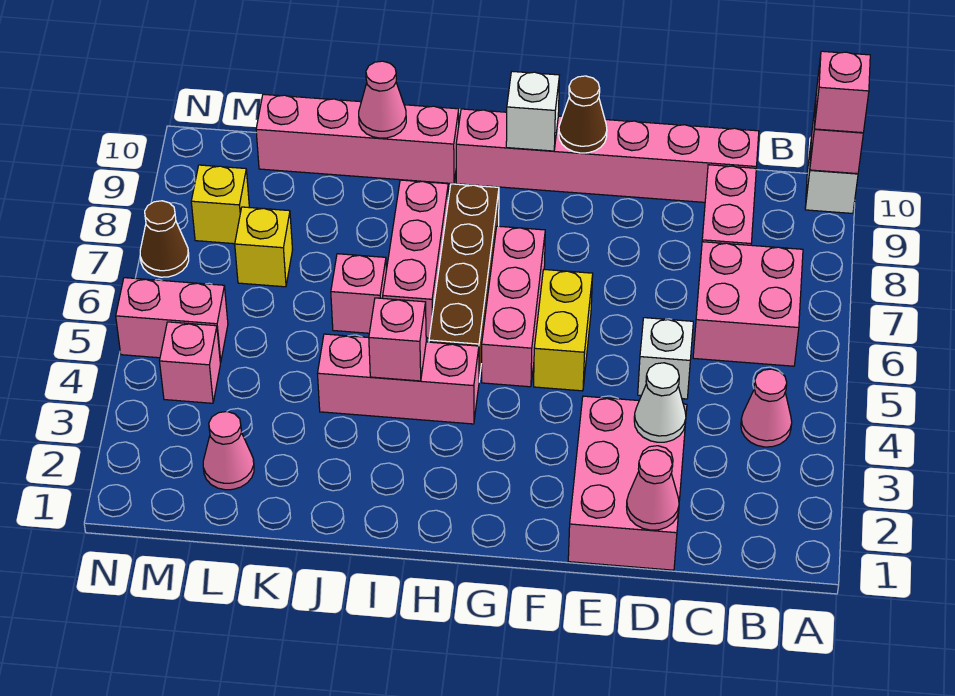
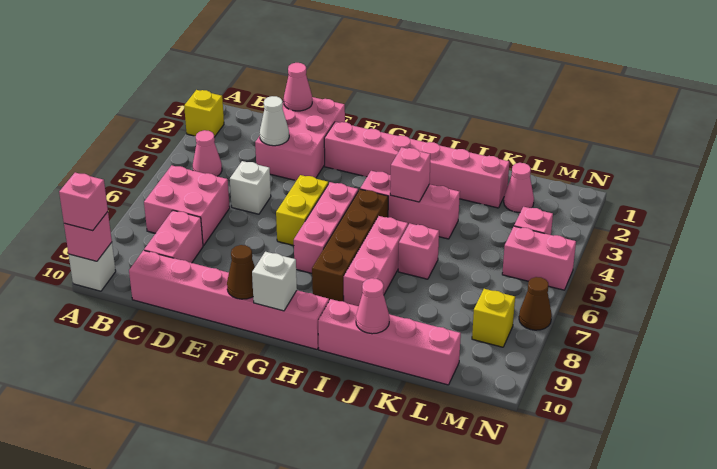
none -> pink brick F2:K2 level 1
yellow brick L7 level 1 -> yellow brick A2 level 1

